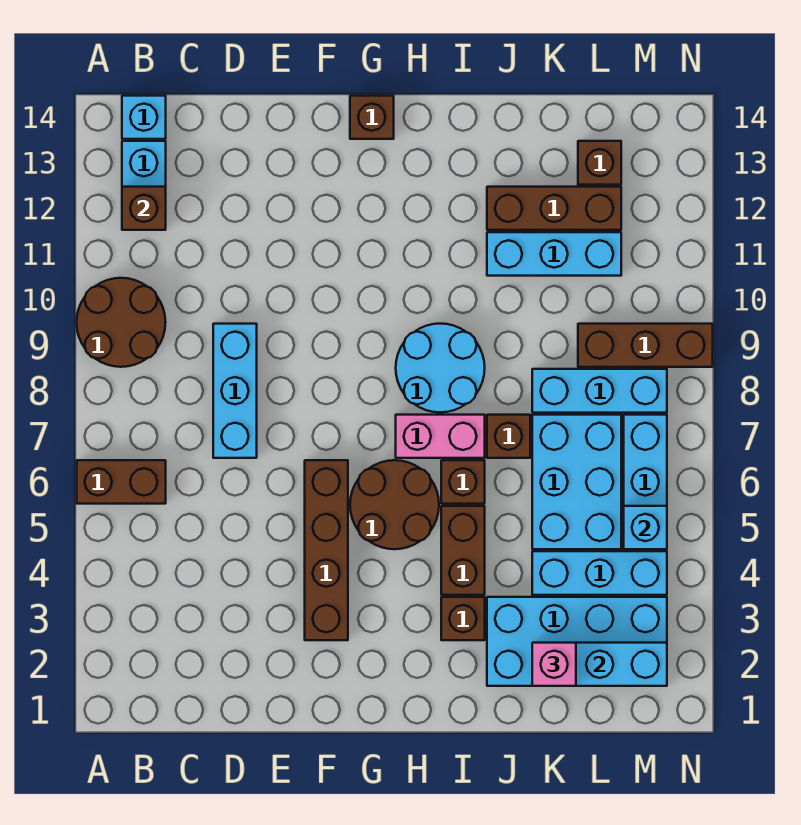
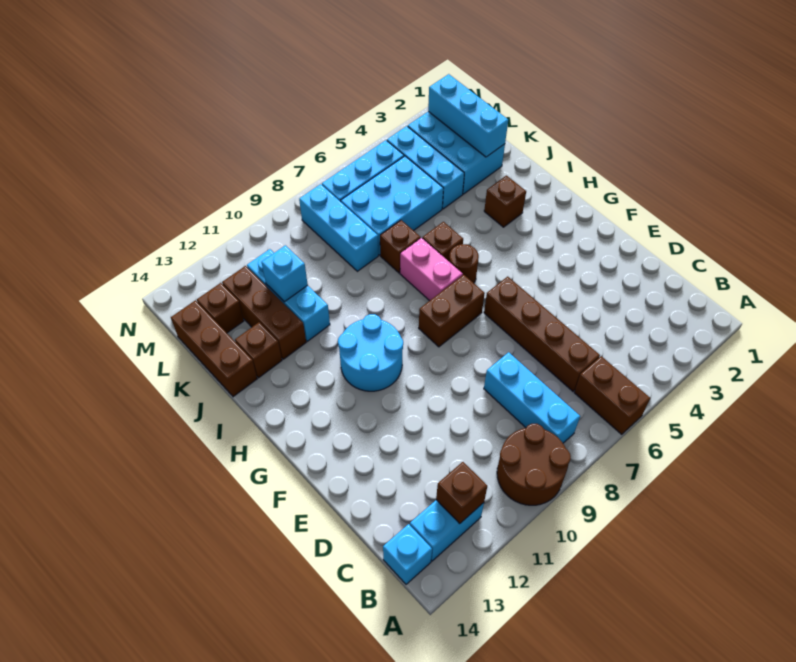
cyan brick D7:D9 level 1 -> cyan brick B8:D8 level 1
brown brick F3:F6 level 1 -> brown brick C6:F6 level 1
brown round brick G5:H6 level 1 -> brown round brick H6 level 1
brown brick G14 level 1 -> brown brick J13 level 1
cyan round brick H8:I9 level 1 -> cyan round brick G10:H11 level 1
brown brick I4:I5 level 1 -> brown brick G7:G8 level 1
cyan brick J2:M3 level 1 -> cyan brick K2:M3 level 1
pink brick K2 level 3 -> none
brown brick L9:N9 level 1 -> brown brick J14:L14 level 1
cyan brick M5 level 2 -> cyan brick K11 level 2

